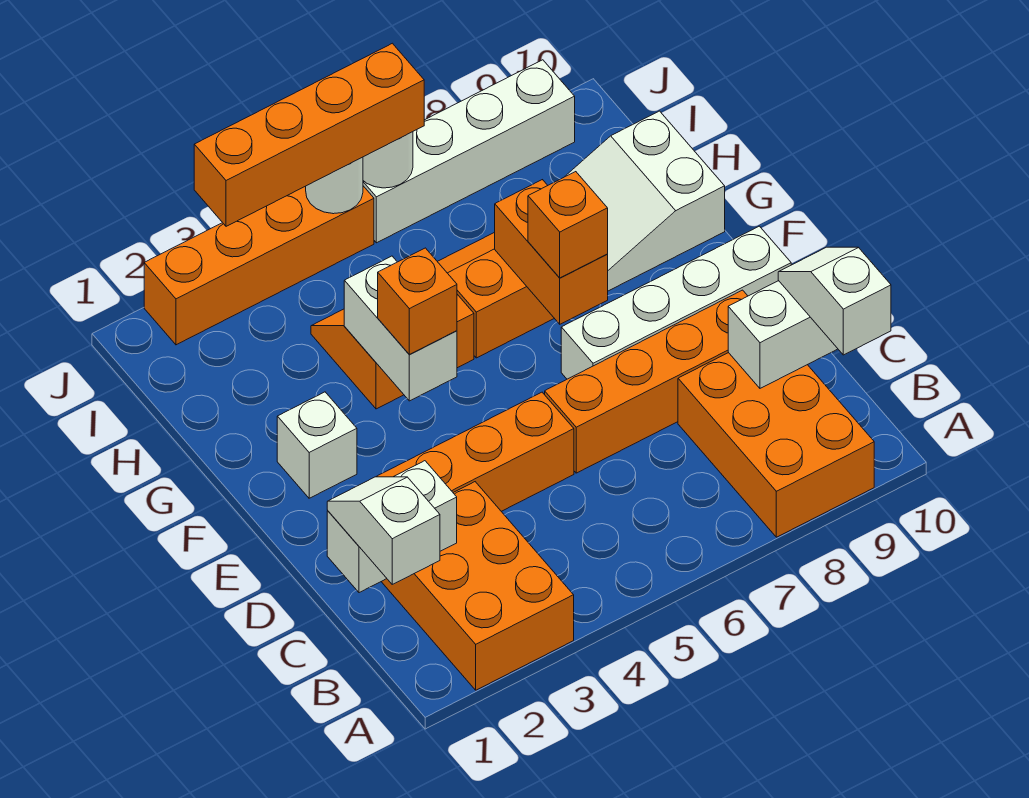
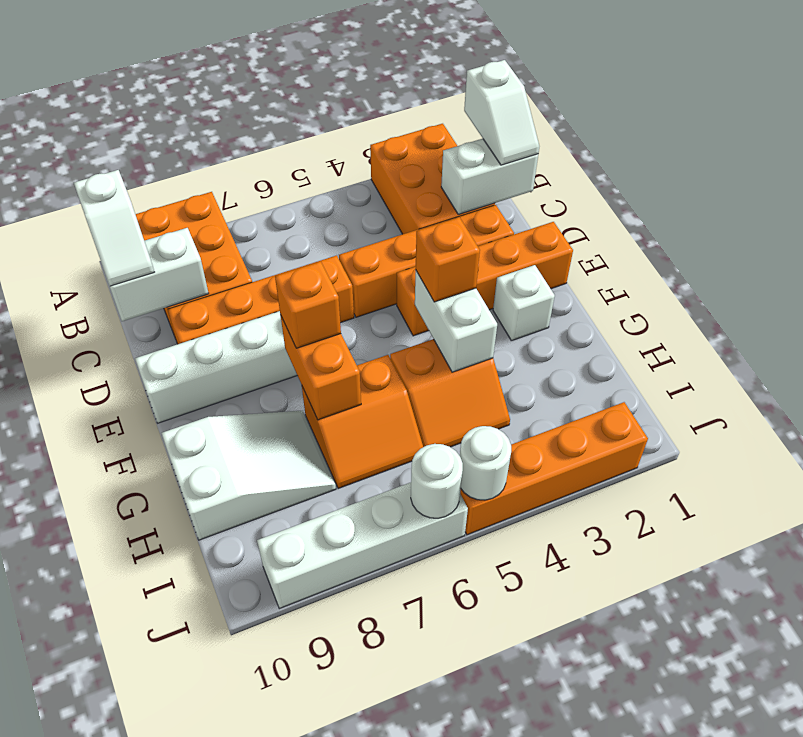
orange brick J3:J6 level 3 -> orange brick E1:E4 level 1

